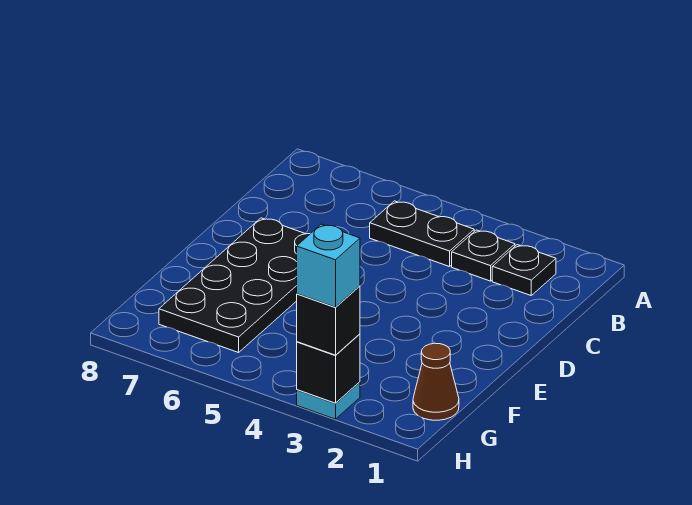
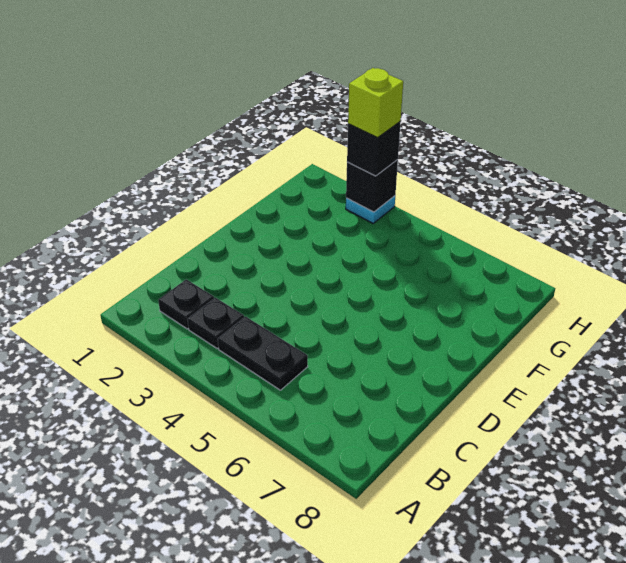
black plate D6:G7 level 1 -> none
brown cone G1 level 1 -> none
cyan brick H3 level 4 -> lime brick H3 level 4

